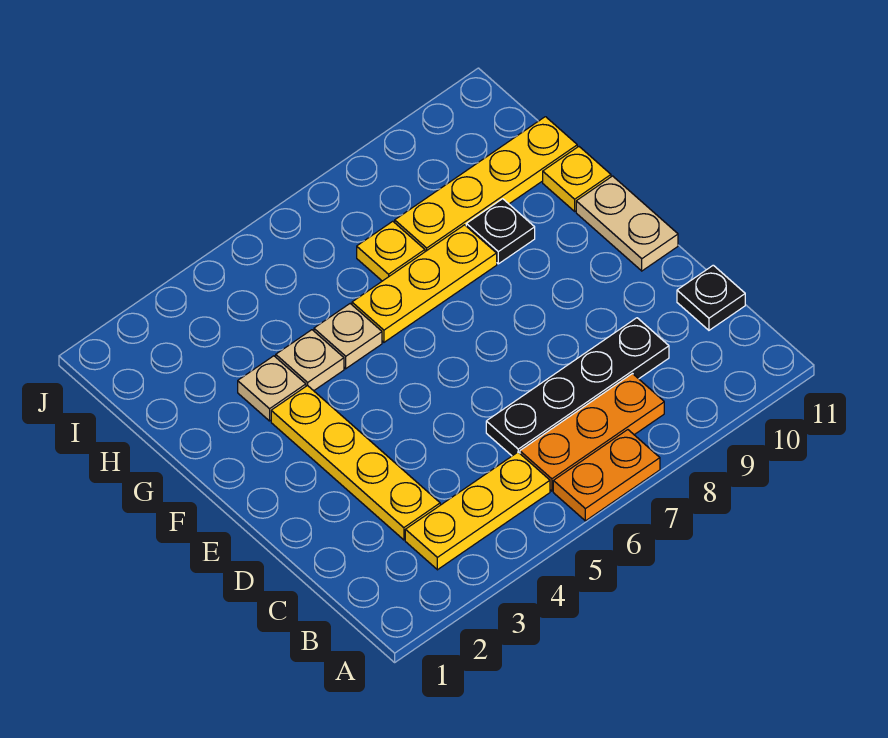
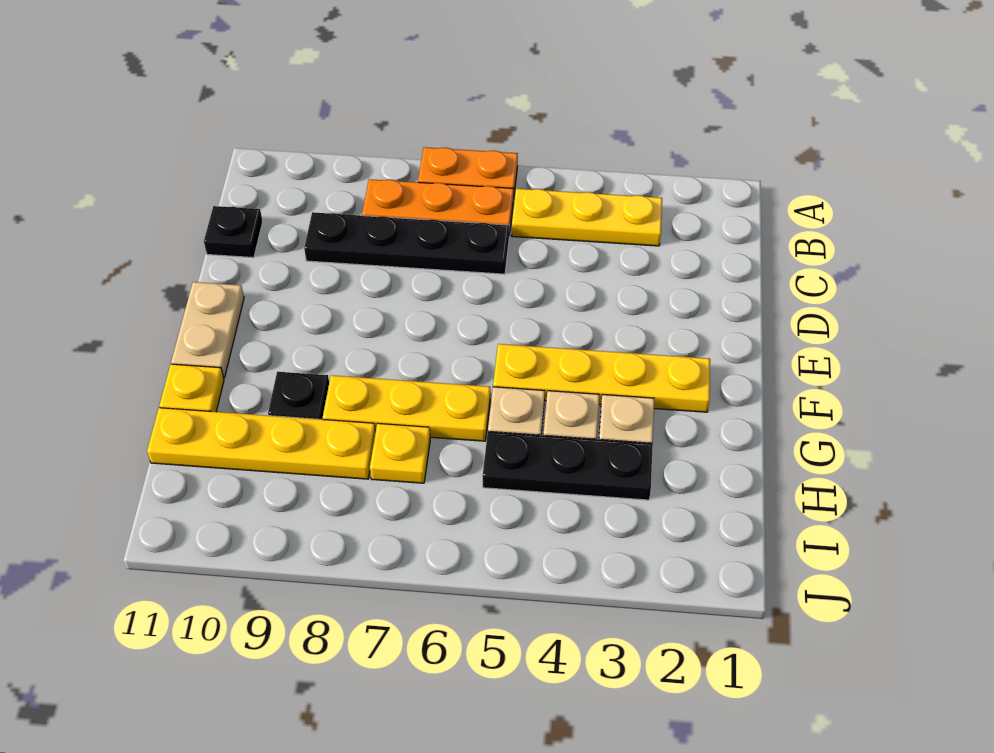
yellow plate C3:F3 level 1 -> yellow plate F2:F5 level 1
none -> black plate H3:H5 level 1

